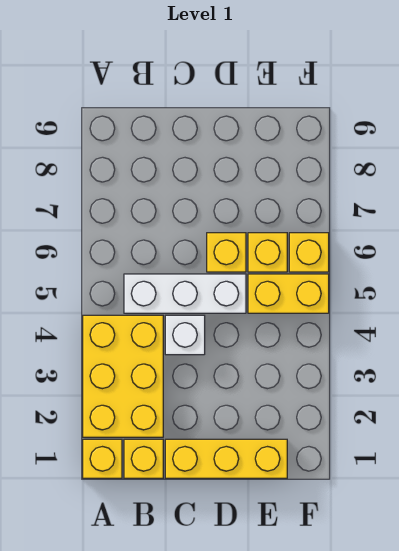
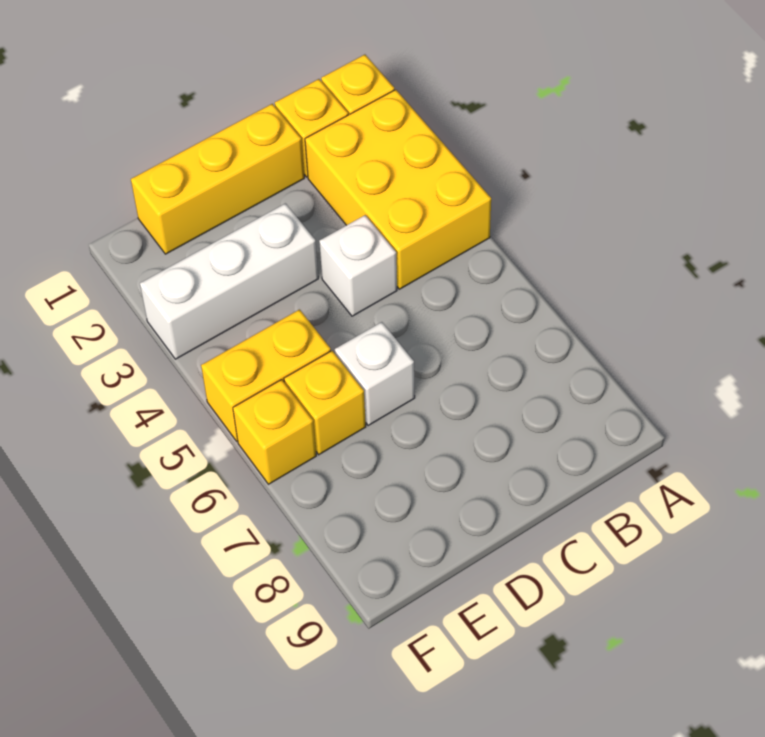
white brick B5:D5 level 1 -> white brick D3:F3 level 1
yellow brick D6 level 1 -> white brick D6 level 1

